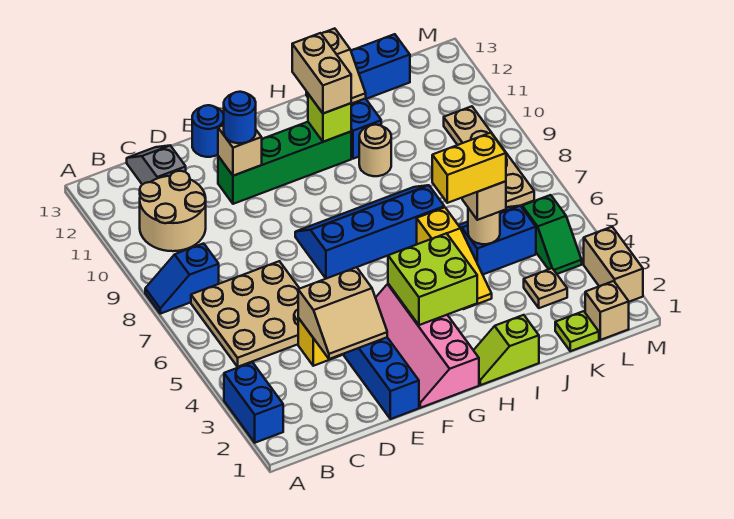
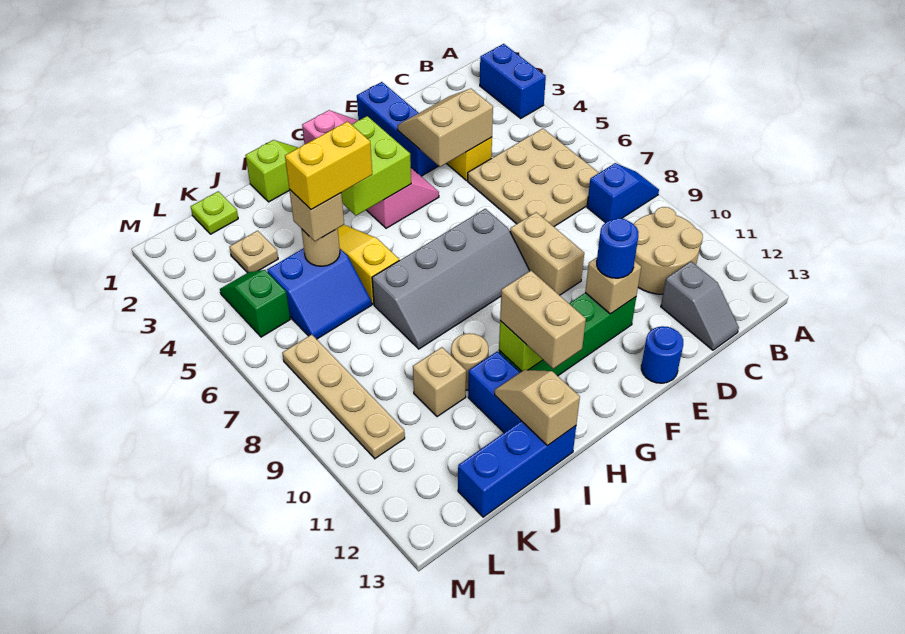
blue slope F7:I8 level 1 top 7 -> grey slope F7:I8 level 1 top 7
tan brick L1 level 1 -> tan brick J10 level 1
tan brick M2:M3 level 1 -> tan brick E8:E9 level 1

